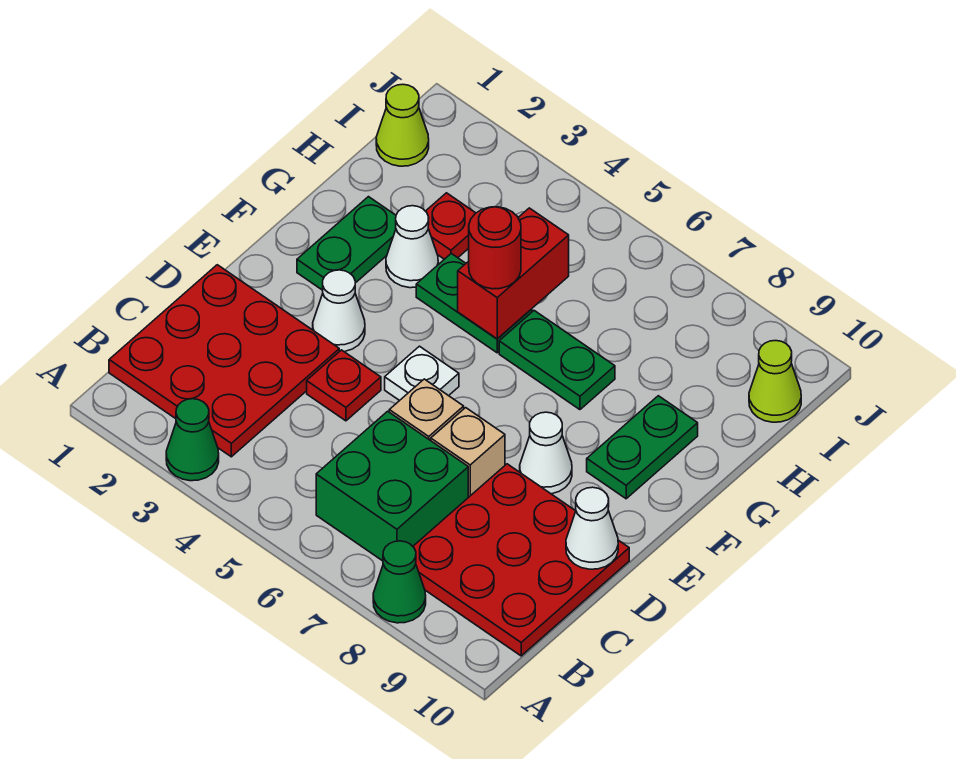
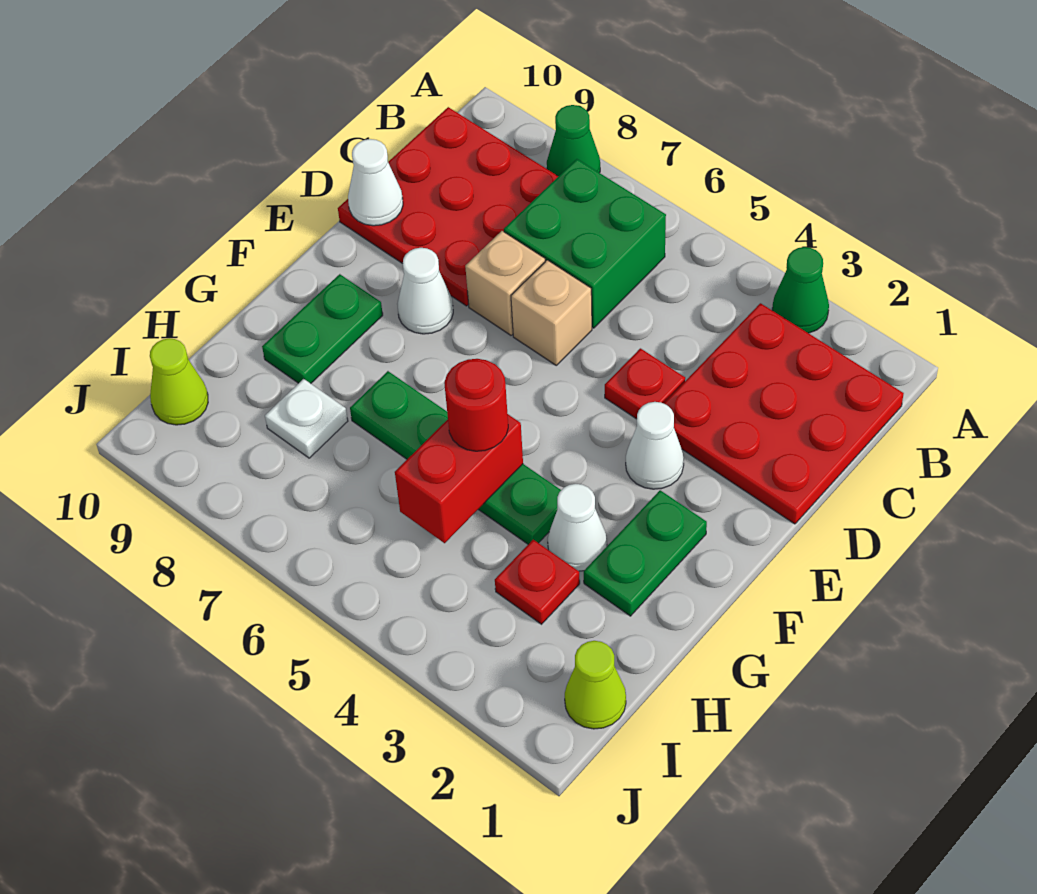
white plate E5 level 1 -> white plate H8 level 1

